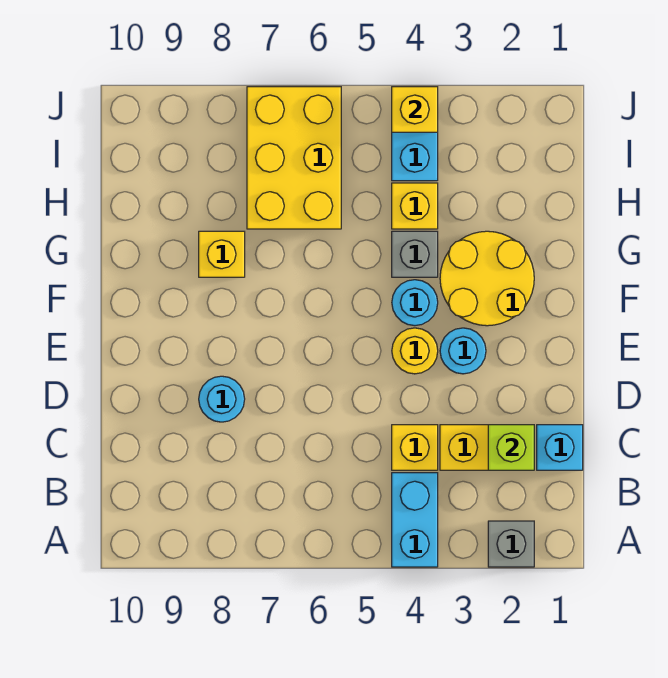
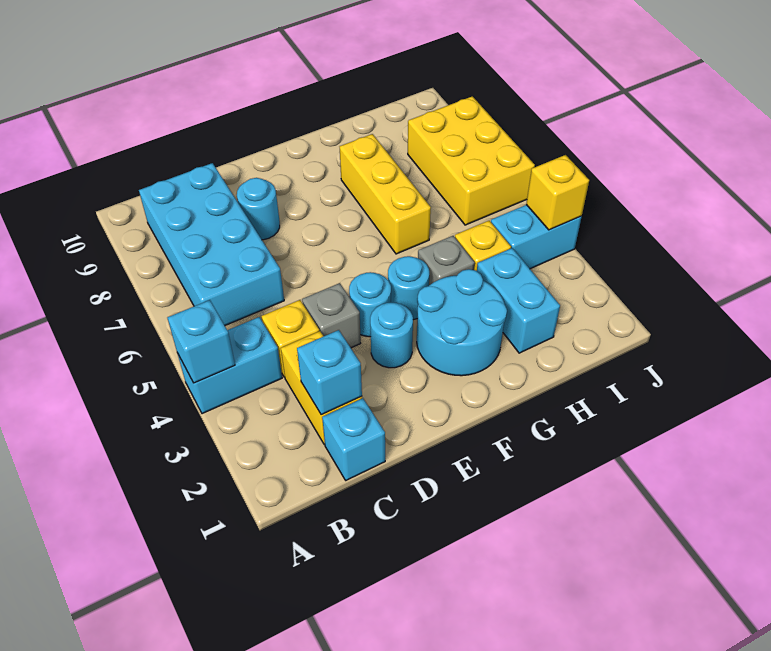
grey brick A2 level 1 -> grey brick D4 level 1
none -> cyan brick A4 level 2
none -> cyan brick B6:C9 level 1
lime brick C2 level 2 -> cyan brick C2 level 2
yellow round brick E4 level 1 -> cyan round brick E4 level 1
yellow round brick F2:G3 level 1 -> cyan round brick F2:G3 level 1
yellow brick G8 level 1 -> yellow brick G6:G8 level 1
none -> cyan brick H2:H3 level 1
yellow brick H6:J7 level 1 -> yellow brick I6:J8 level 1

